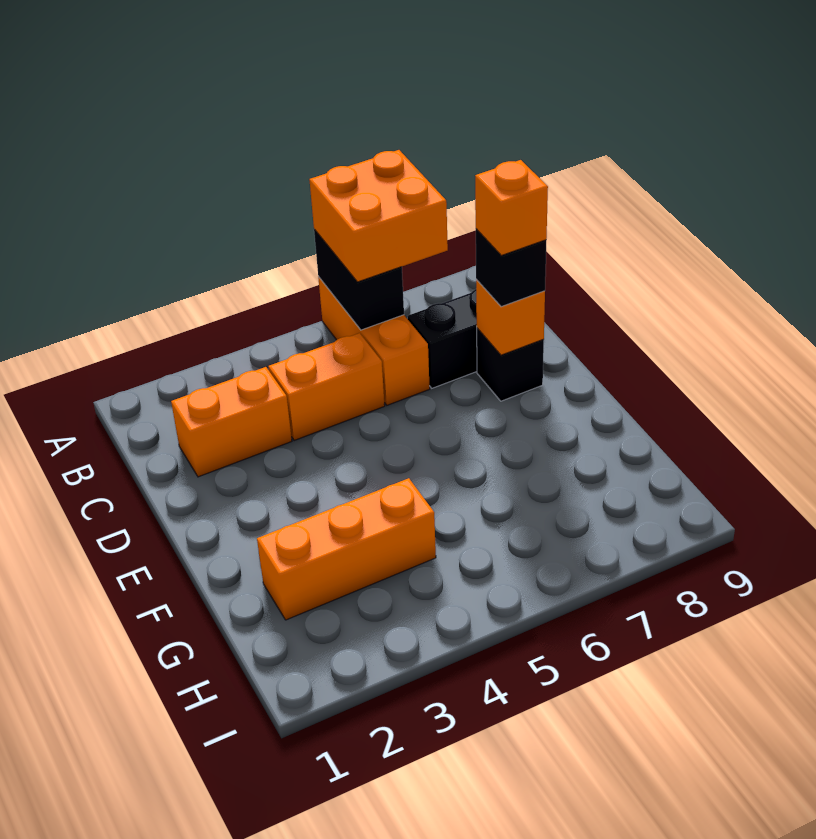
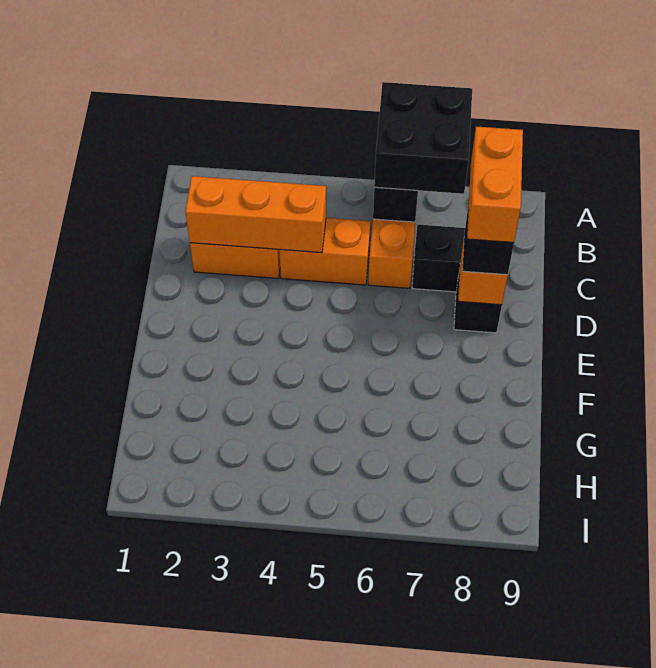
orange brick A6:B7 level 3 -> black brick A6:B7 level 3
orange brick D8 level 4 -> orange brick C8:D8 level 4
orange brick G2:G4 level 1 -> orange brick C2:C4 level 2

